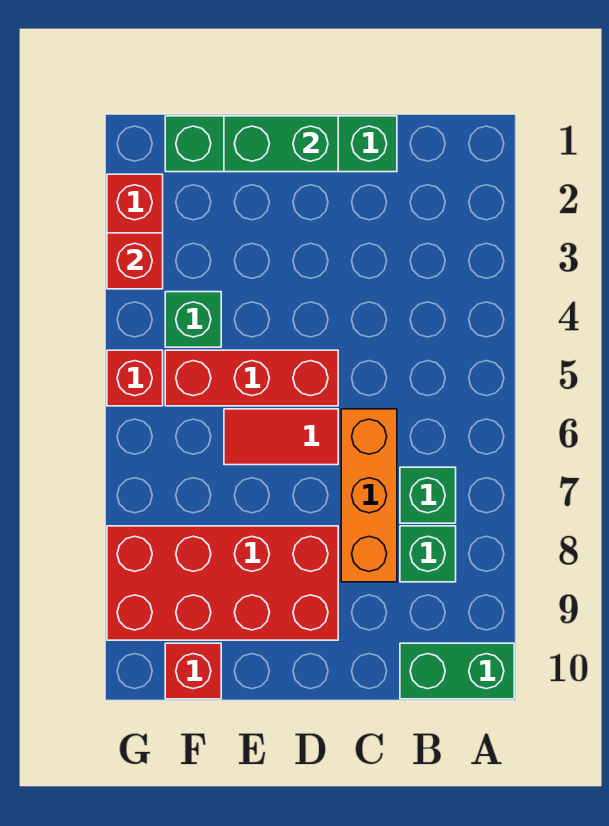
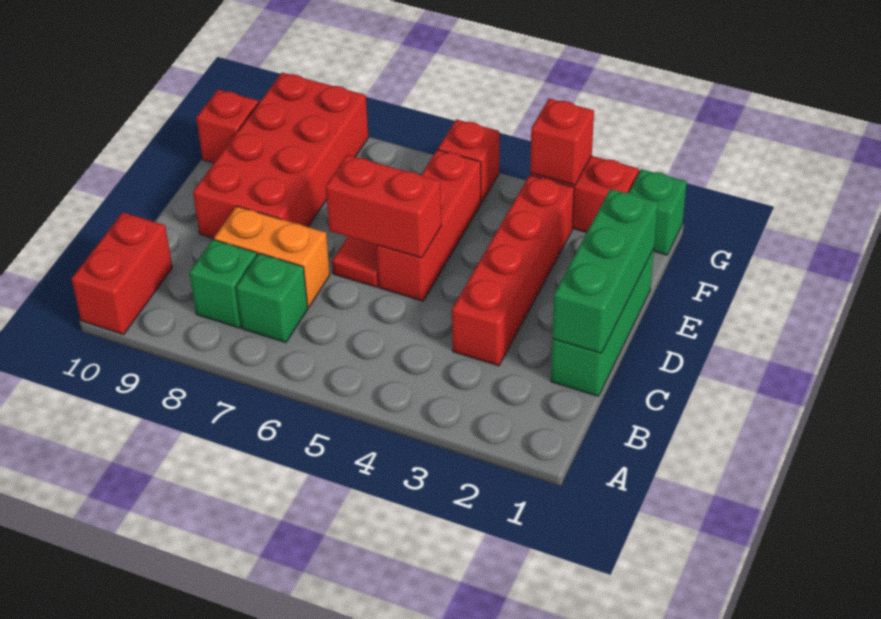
green brick A10:B10 level 1 -> red brick A10:B10 level 1
green brick C1:F1 level 1 -> green brick C1:E1 level 1
none -> red brick C3:F3 level 1
orange brick C6:C8 level 1 -> orange brick C7:C8 level 1
green brick D1:E1 level 2 -> green brick C1:E1 level 2
none -> red brick D5:D6 level 2
green brick F4 level 1 -> green brick G1 level 1

